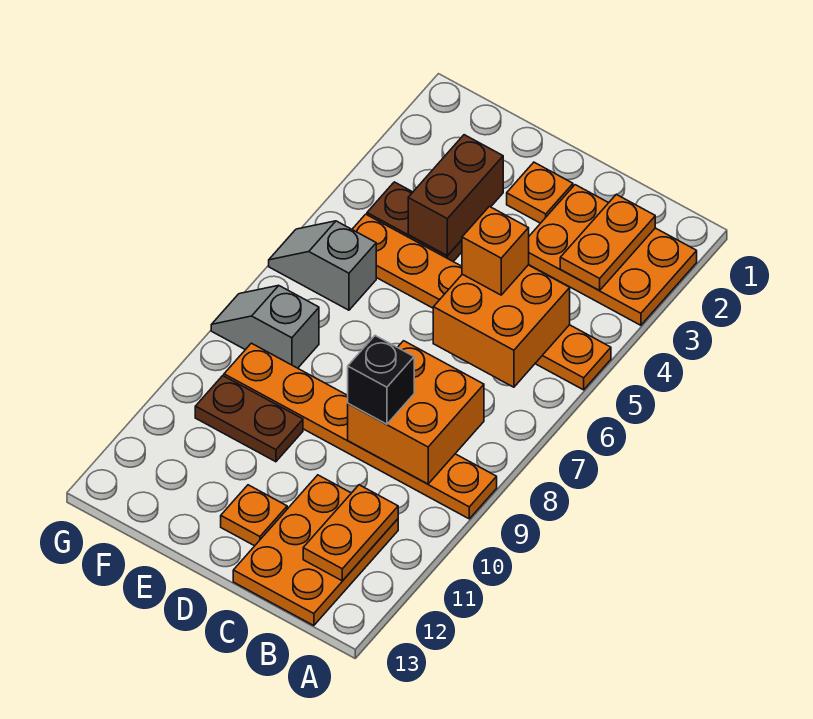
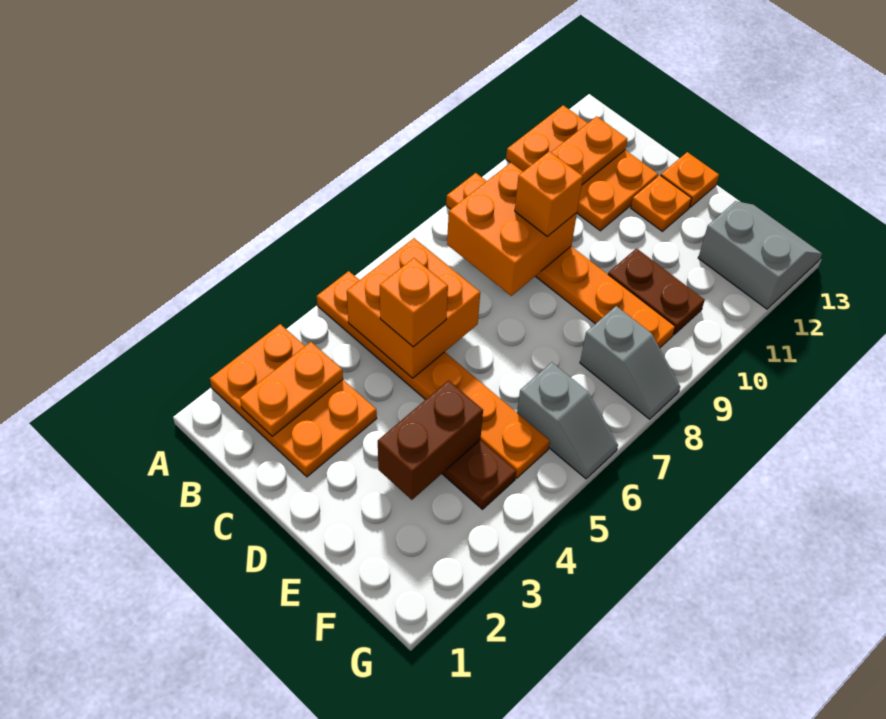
orange plate B11:C13 level 1 -> orange plate A11:C12 level 1
black brick C9 level 3 -> orange brick C9 level 3
orange plate D2 level 1 -> orange plate D13 level 1
none -> grey slope F12:G13 level 1 top 12

